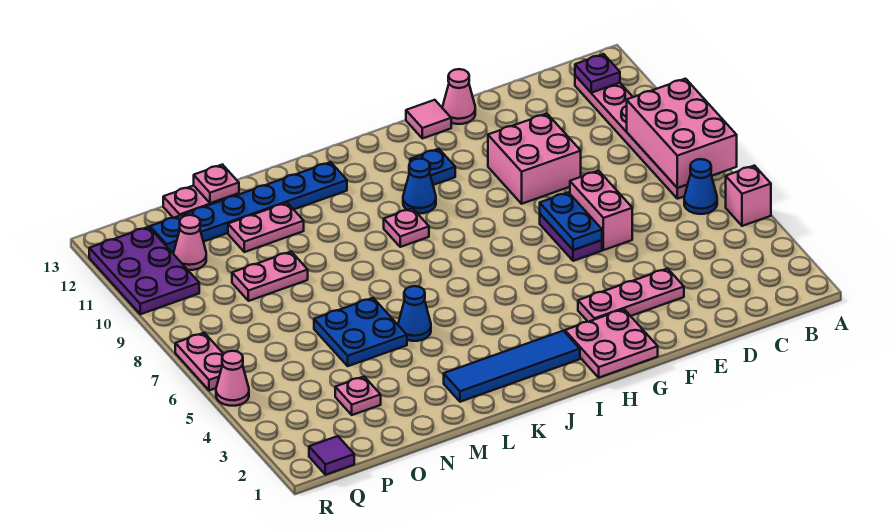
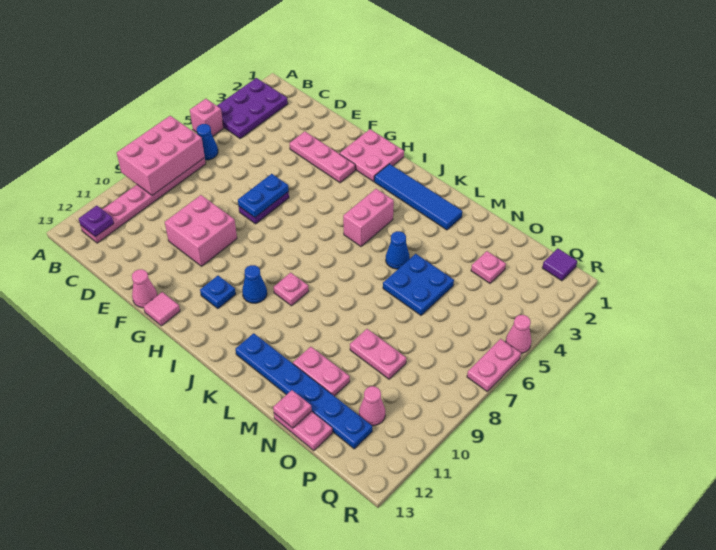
pink brick E6:E7 level 1 -> pink brick J4:J5 level 1
purple plate Q10:R12 level 1 -> purple plate A2:B4 level 1

